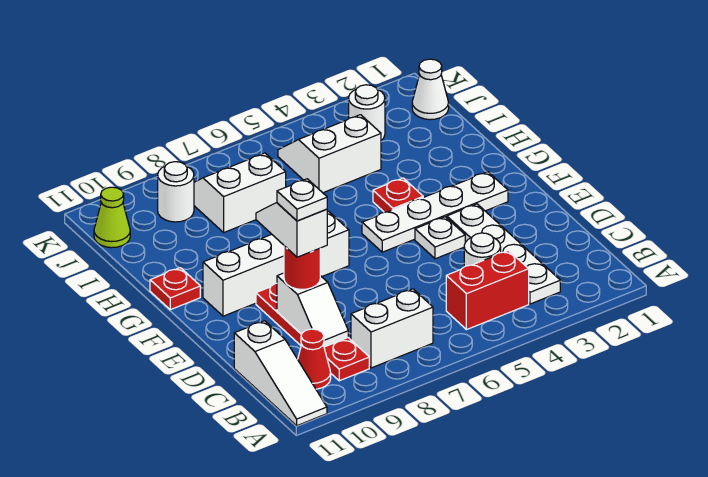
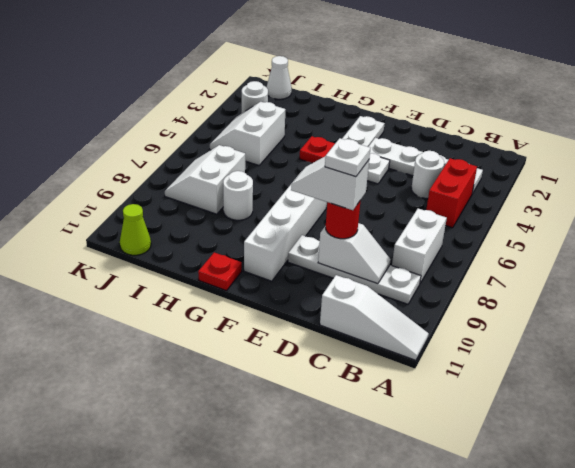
red plate B9:E9 level 1 -> white plate B9:E9 level 1
red cone B10 level 1 -> none
white round brick J9 level 1 -> white round brick H8 level 1

